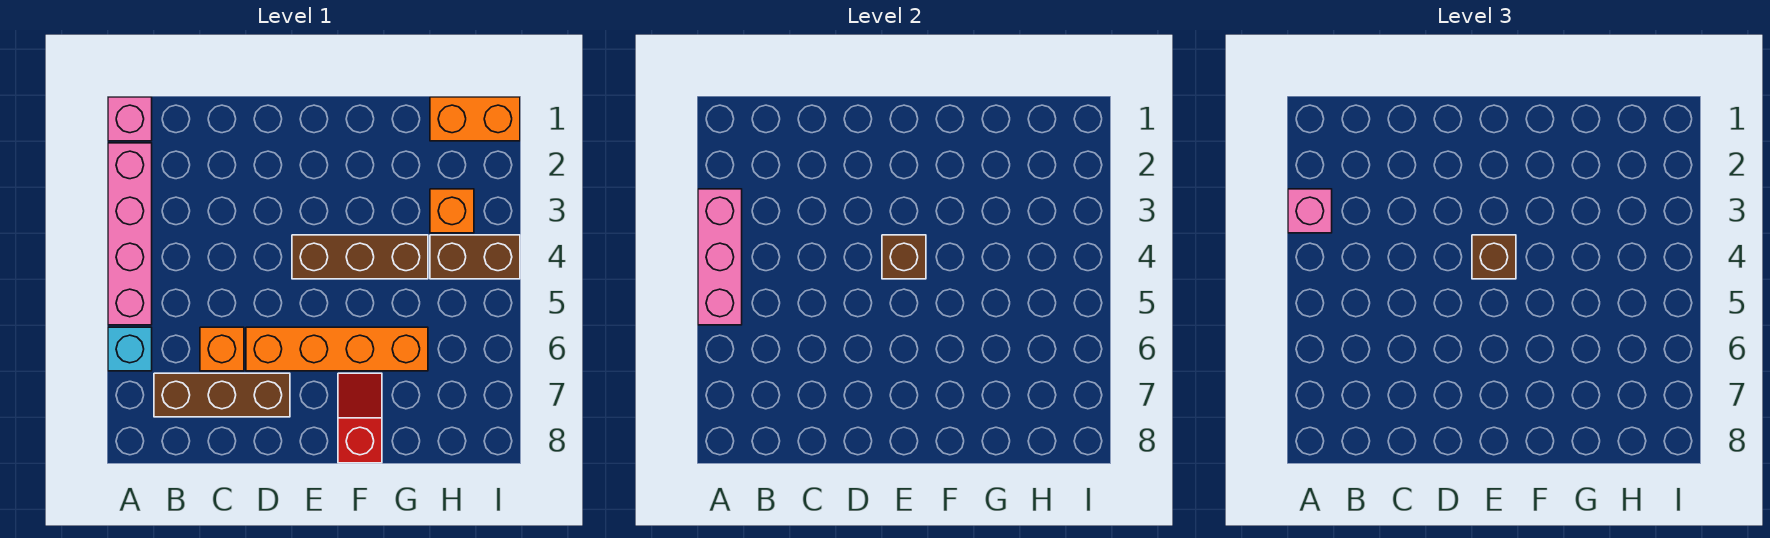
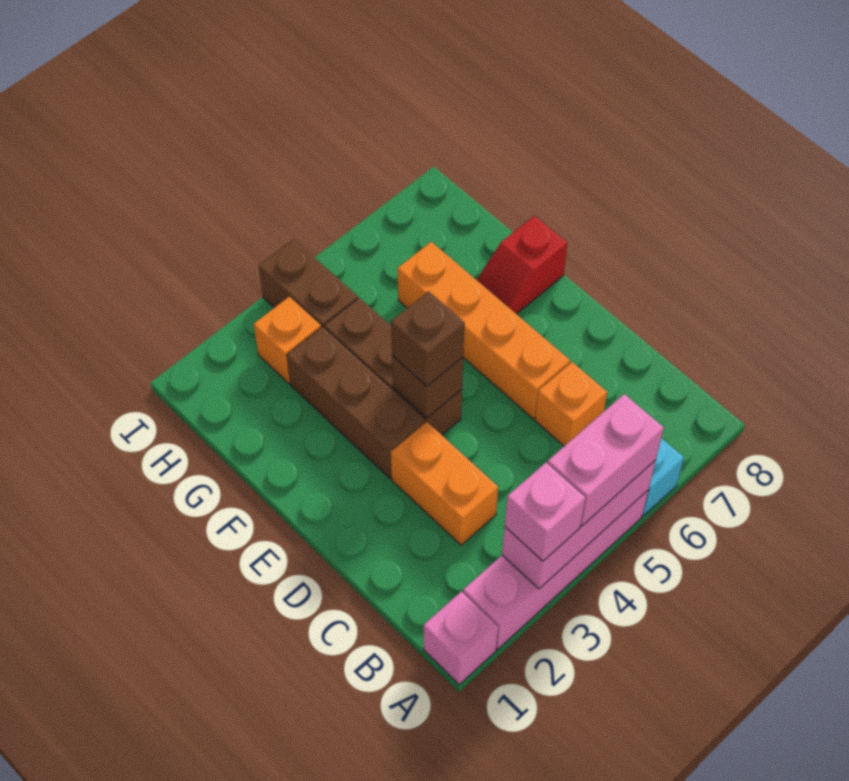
none -> pink brick A4:A5 level 3
brown brick B7:D7 level 1 -> brown brick E3:G3 level 1
orange brick H1:I1 level 1 -> orange brick C3:D3 level 1

